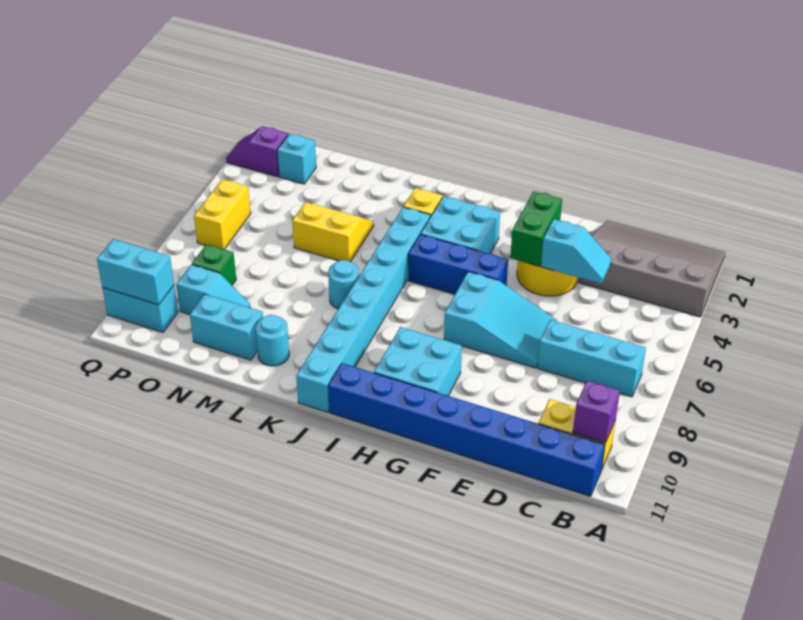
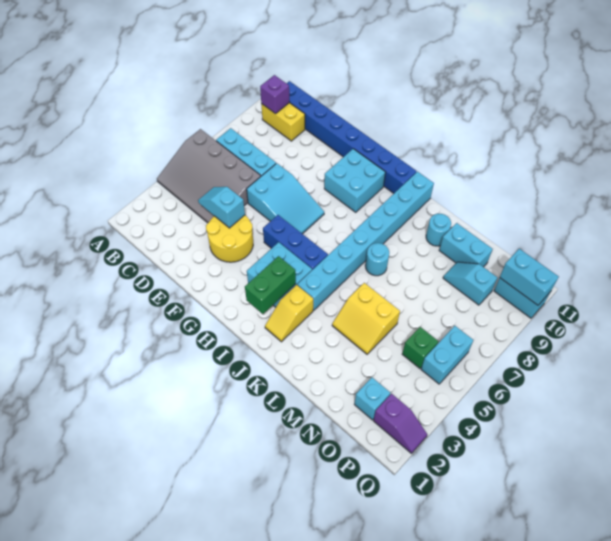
grey slope A1:D3 level 1 top 3 -> grey slope A4:D6 level 1 top 6
cyan slope E6:G7 level 1 top G -> cyan slope E6:G7 level 1 top E
green brick F3:F4 level 2 -> green brick I2:I3 level 2
green brick O8 level 1 -> green brick O5 level 1
yellow brick P5:P6 level 1 -> cyan brick P5:P6 level 1

